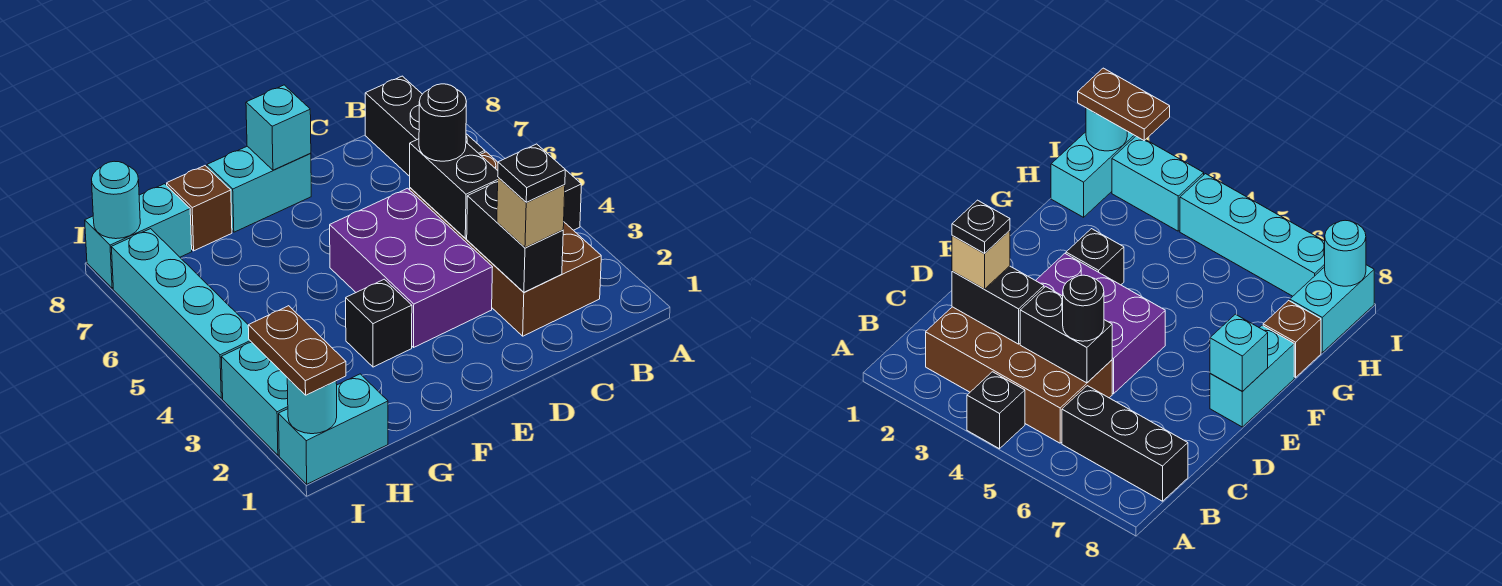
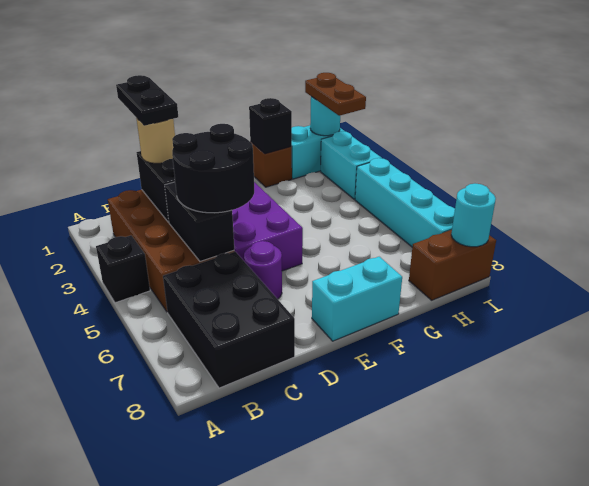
black brick B6:B8 level 1 -> black brick B6:C8 level 1
tan brick C2 level 3 -> tan round brick C2 level 3
black plate C2 level 4 -> black plate C1:C2 level 4
black round brick C5 level 3 -> black round brick C4:D5 level 3
none -> purple round brick D6 level 1
cyan brick E8 level 2 -> none
black brick F3 level 1 -> black brick G1 level 2
brown brick G8 level 1 -> brown brick G1 level 1
cyan brick H8:I8 level 1 -> brown brick H8:I8 level 1

